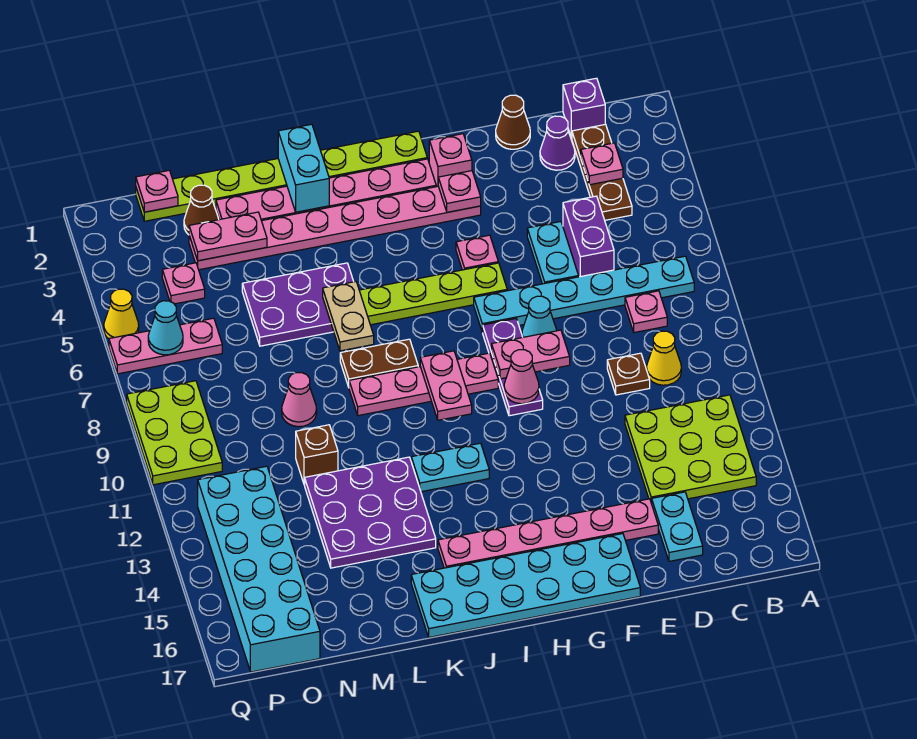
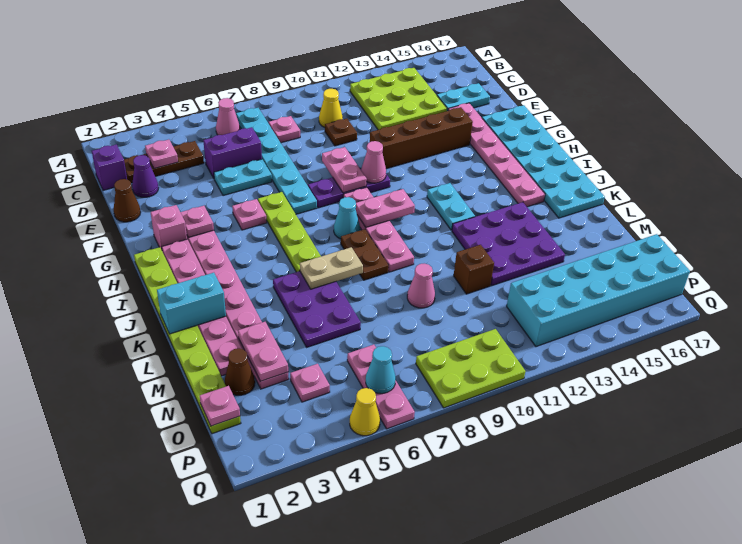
none -> pink cone B6 level 1
cyan cone F8 level 1 -> cyan cone I8 level 1
none -> brown brick F11:F14 level 1

